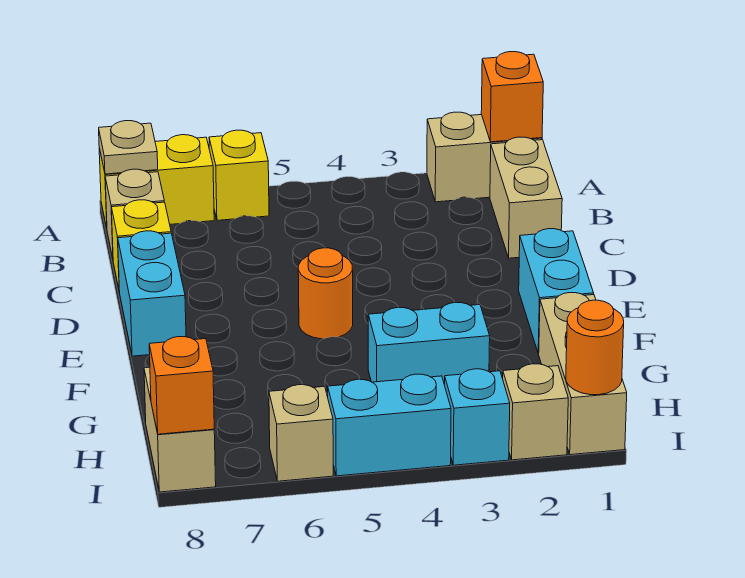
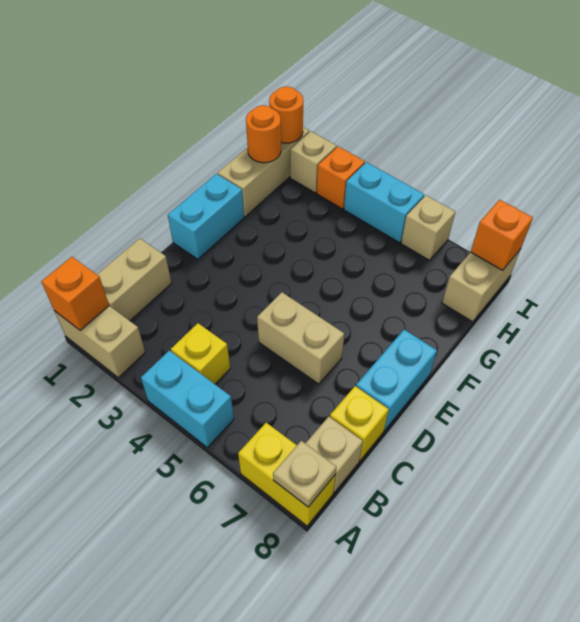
yellow brick A6 level 1 -> yellow brick B4 level 1
none -> tan brick D5:D6 level 1
orange round brick E5 level 1 -> orange round brick H1 level 2
cyan brick G3:G4 level 1 -> cyan brick A4:A5 level 1
cyan brick I3 level 1 -> orange brick I3 level 1

